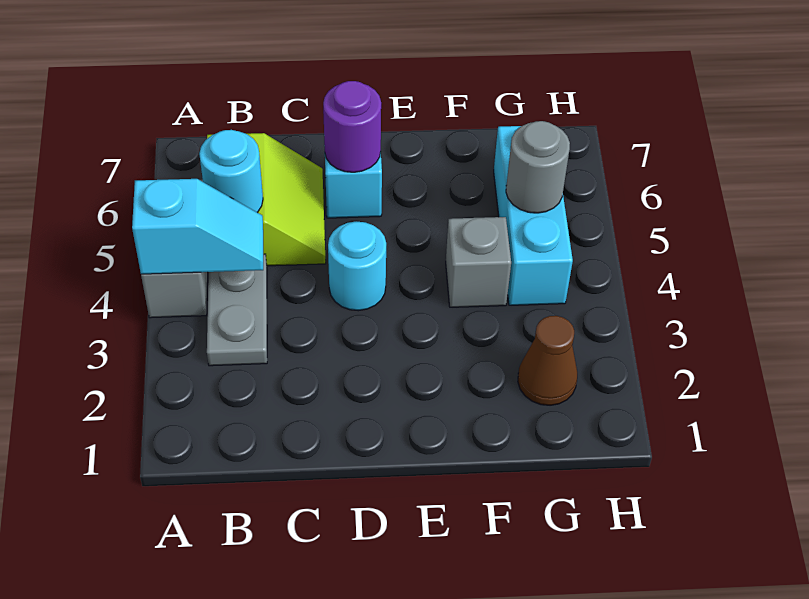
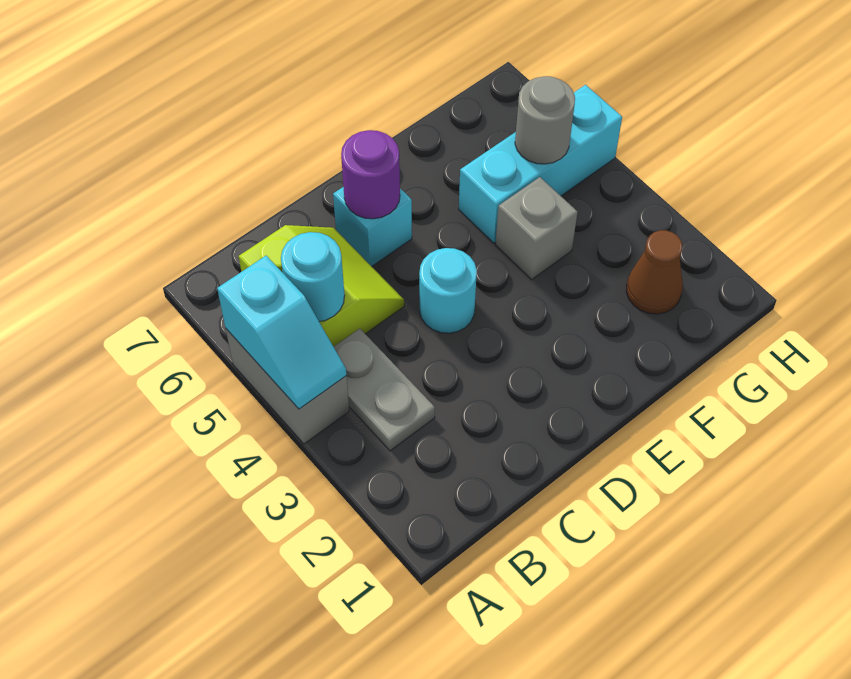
cyan slope A4:B4 level 2 top A -> cyan slope A4:A5 level 2 top 5
cyan brick G4:G6 level 1 -> cyan brick F5:H5 level 1

